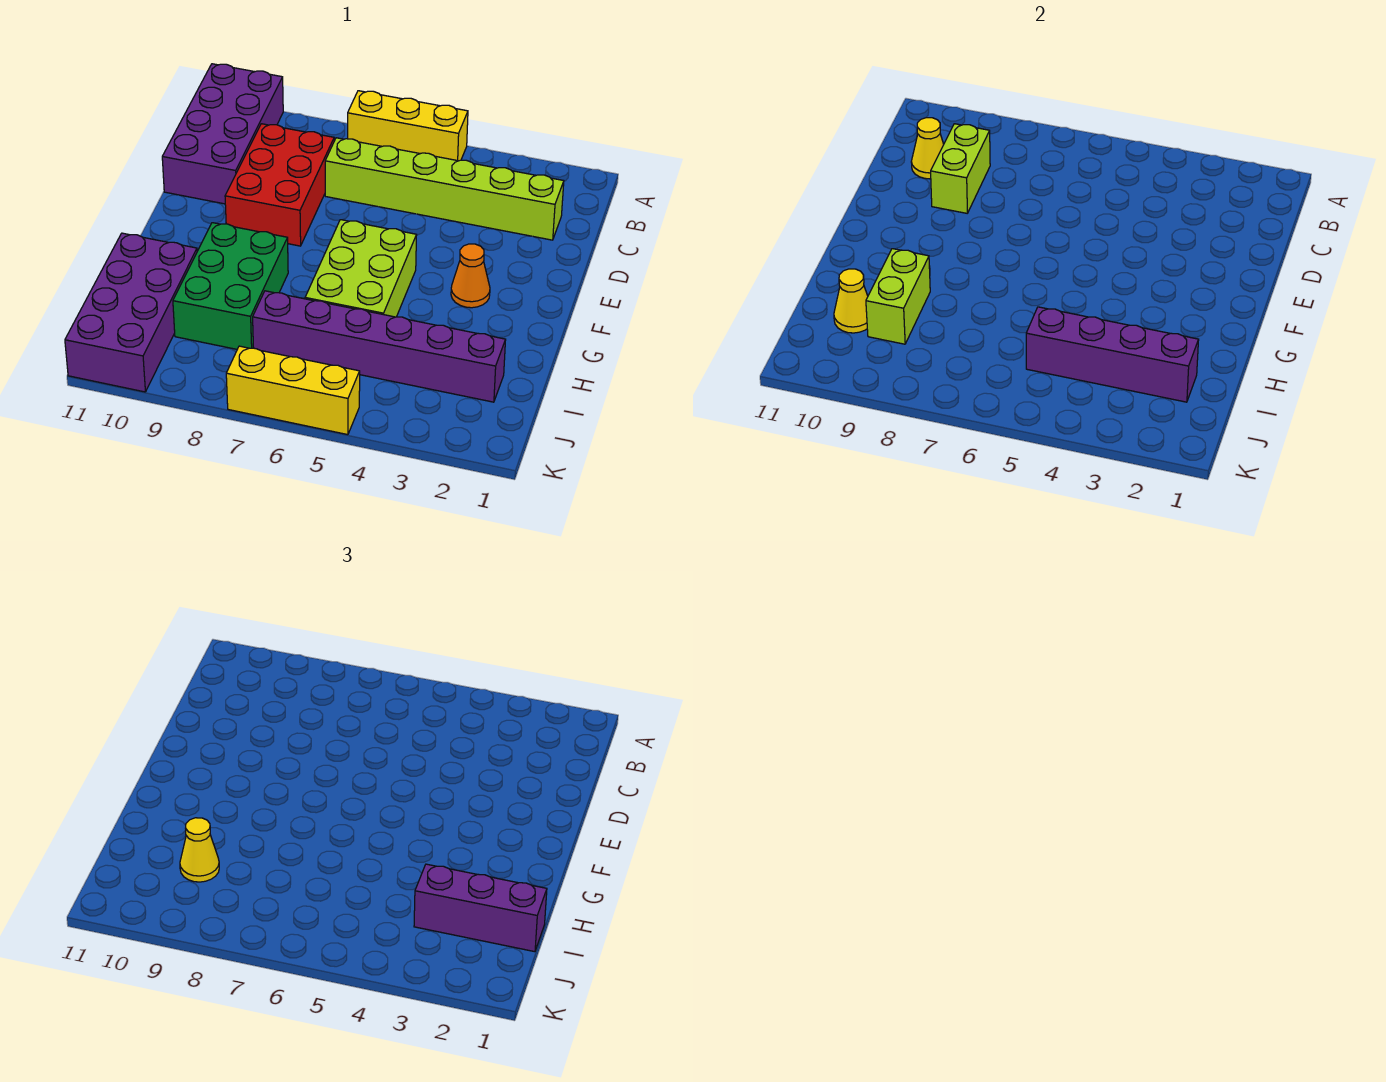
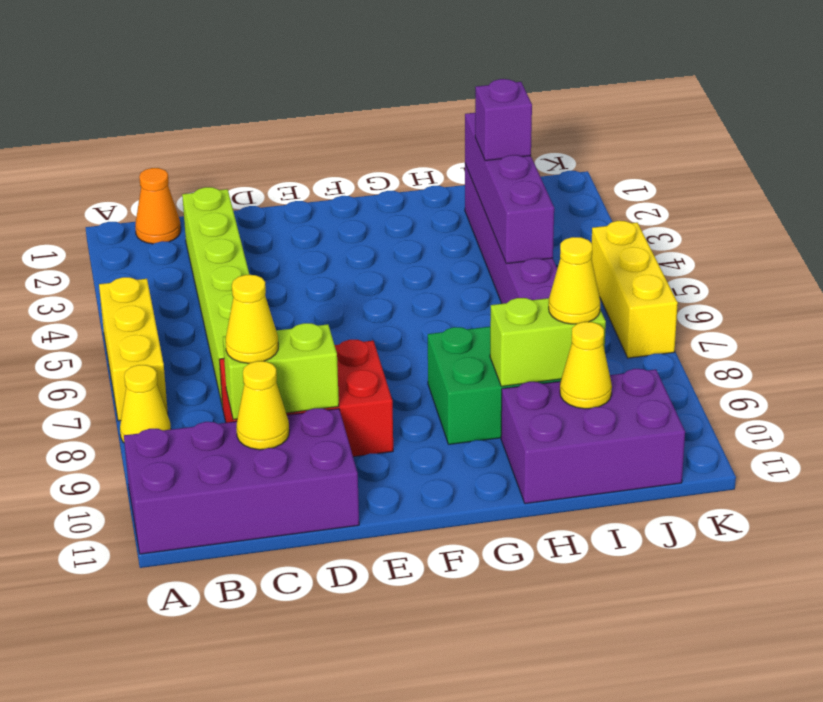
none -> yellow cone A8 level 1
none -> yellow cone C9 level 3
orange cone F3 level 1 -> orange cone B1 level 1
lime brick F5:H6 level 1 -> none
purple brick H10:K11 level 1 -> purple brick H10:J11 level 1
purple brick I1:I3 level 3 -> purple brick I3 level 3

